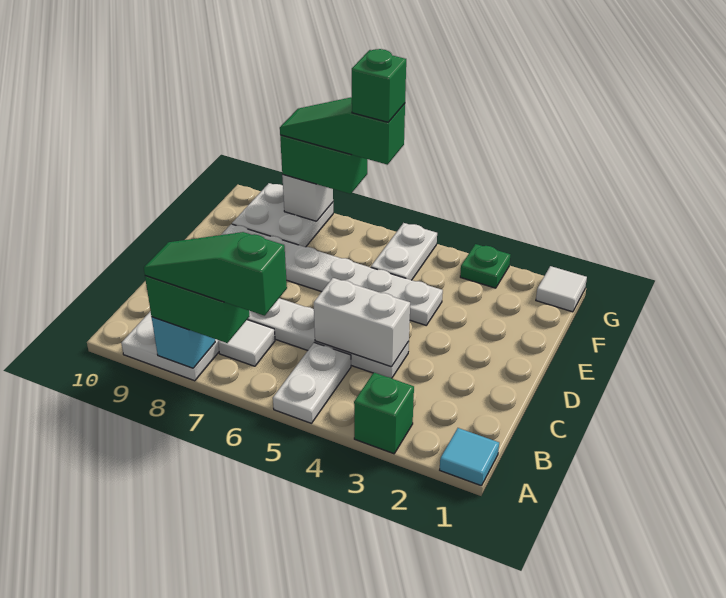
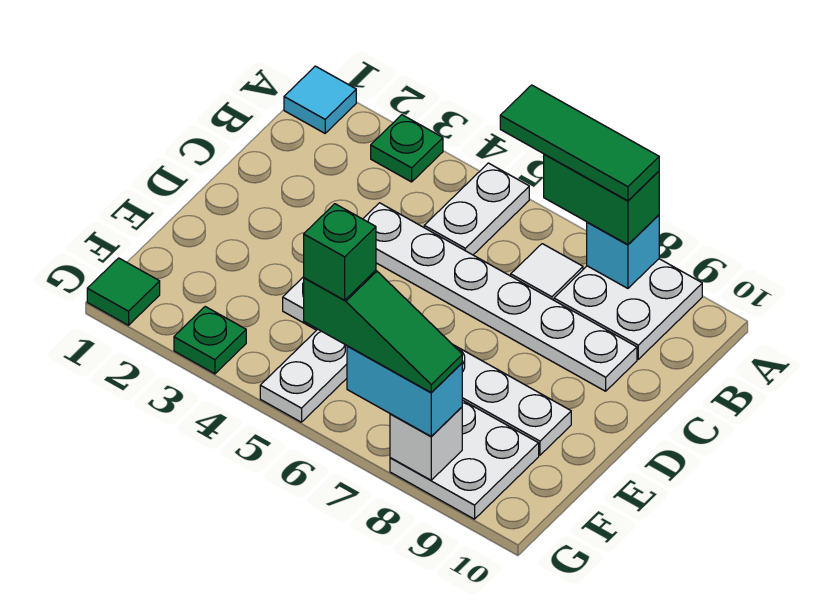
green brick A3 level 1 -> green plate A3 level 1
green slope A6:A8 level 4 top 6 -> green tile A6:A8 level 4
white brick C4:C5 level 2 -> none
white tile G1 level 1 -> green tile G1 level 1
green brick G7:G8 level 3 -> cyan brick G7:G8 level 3

